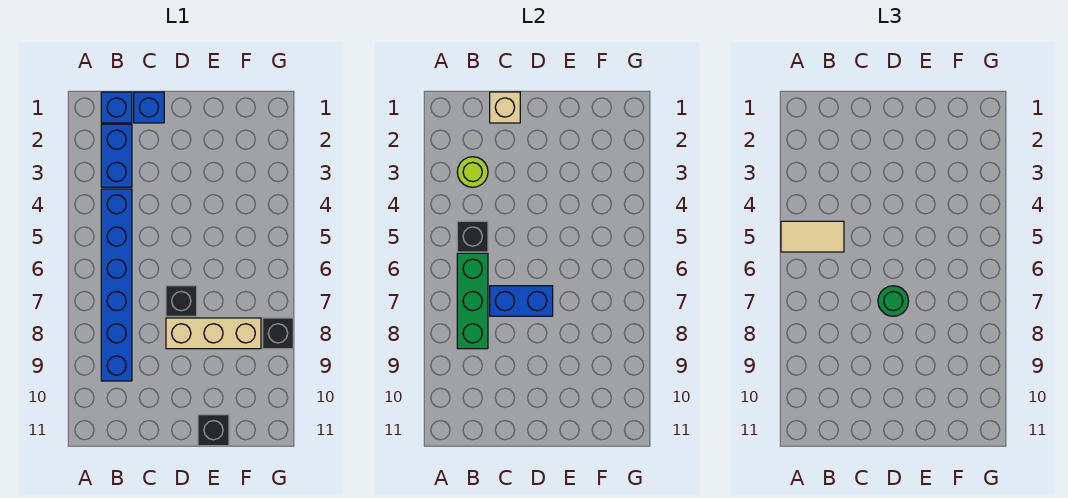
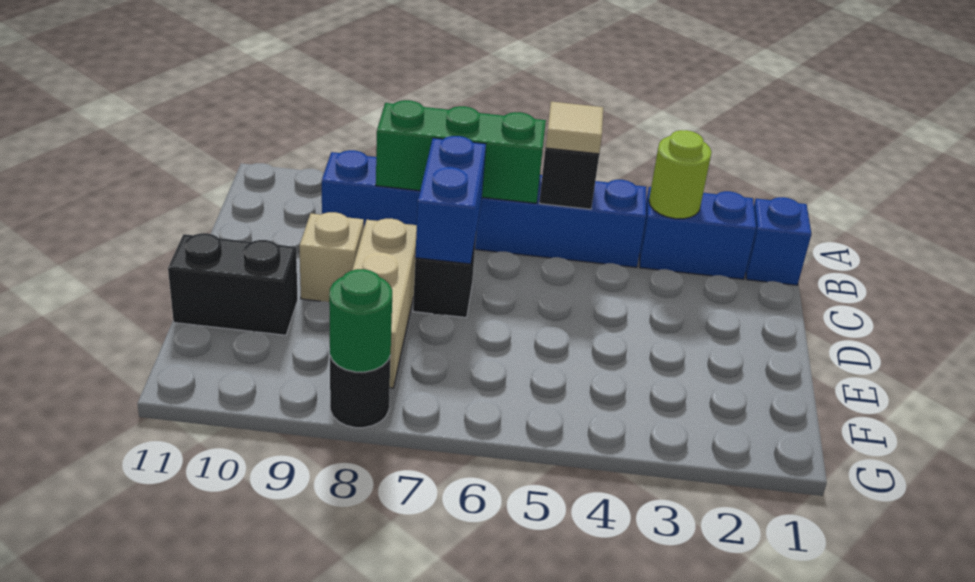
tan tile A5:B5 level 3 -> tan tile B5 level 3
blue brick C1 level 1 -> none
tan brick C1 level 2 -> tan brick D9 level 1
green round brick D7 level 3 -> green round brick G8 level 2
black brick E11 level 1 -> black brick E10:E11 level 1
black brick G8 level 1 -> black round brick G8 level 1

